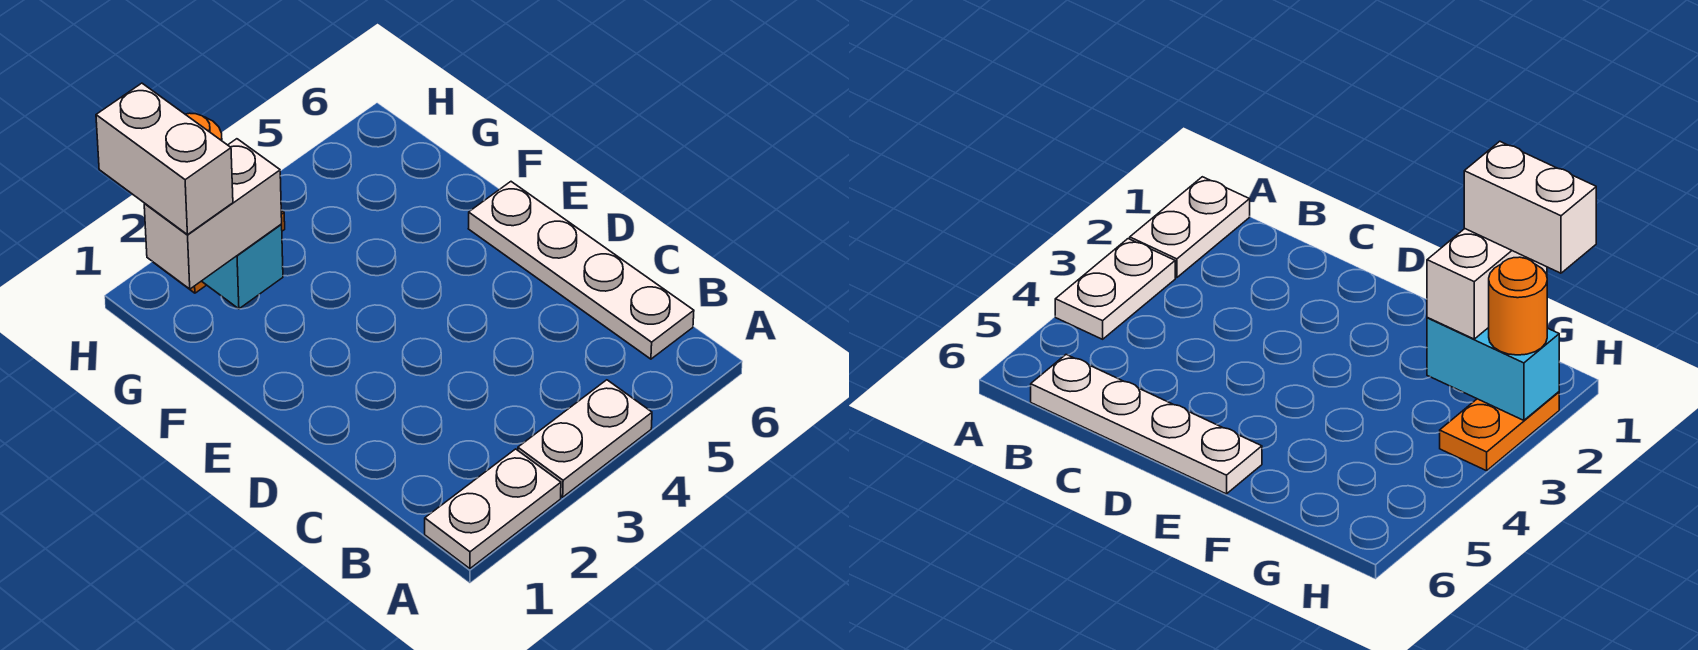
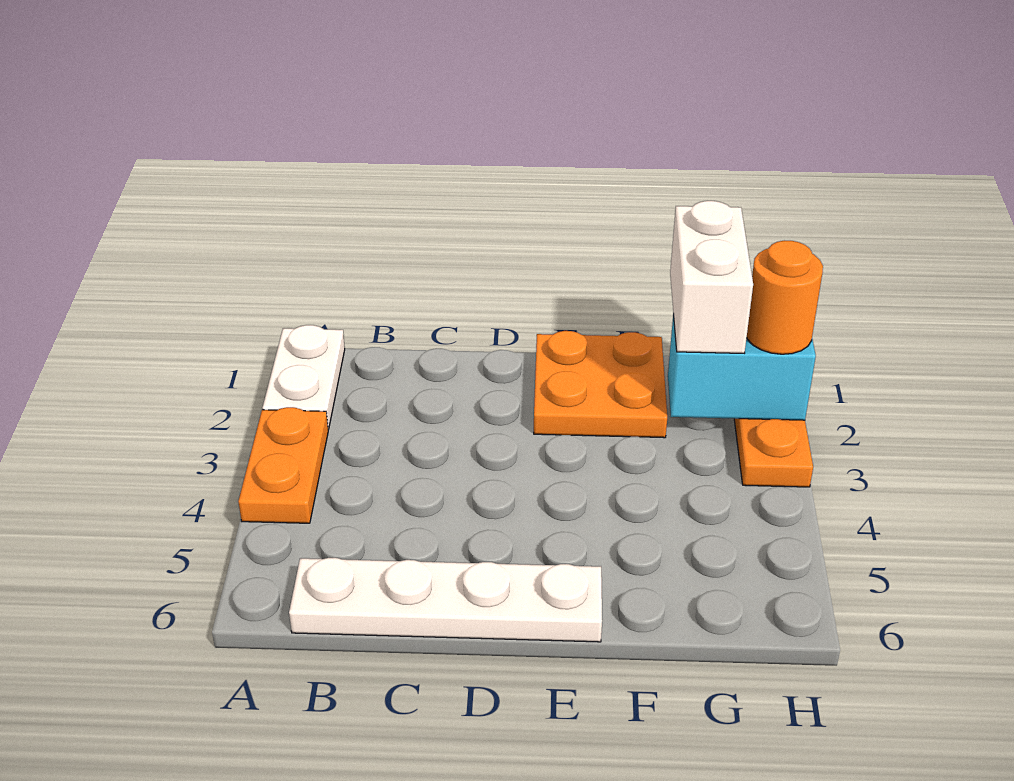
white plate A3:A4 level 1 -> orange plate A3:A4 level 1
none -> orange plate E1:F2 level 1
white brick G1:H1 level 4 -> none

